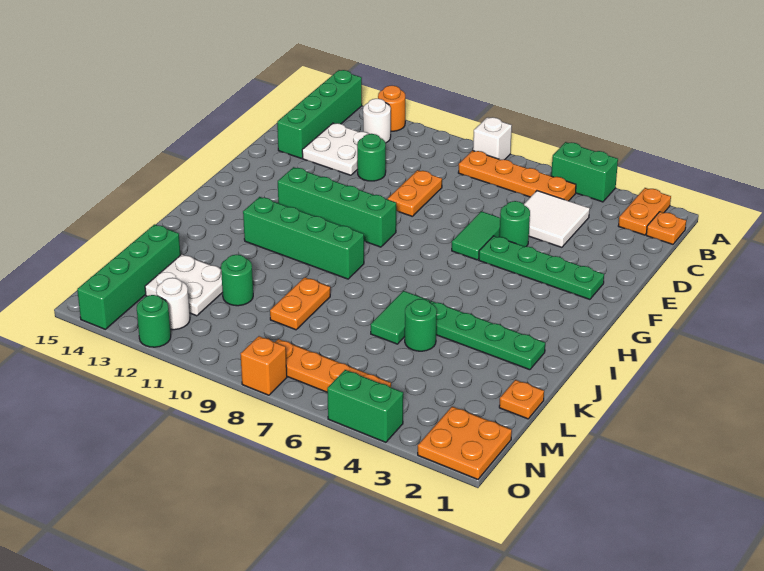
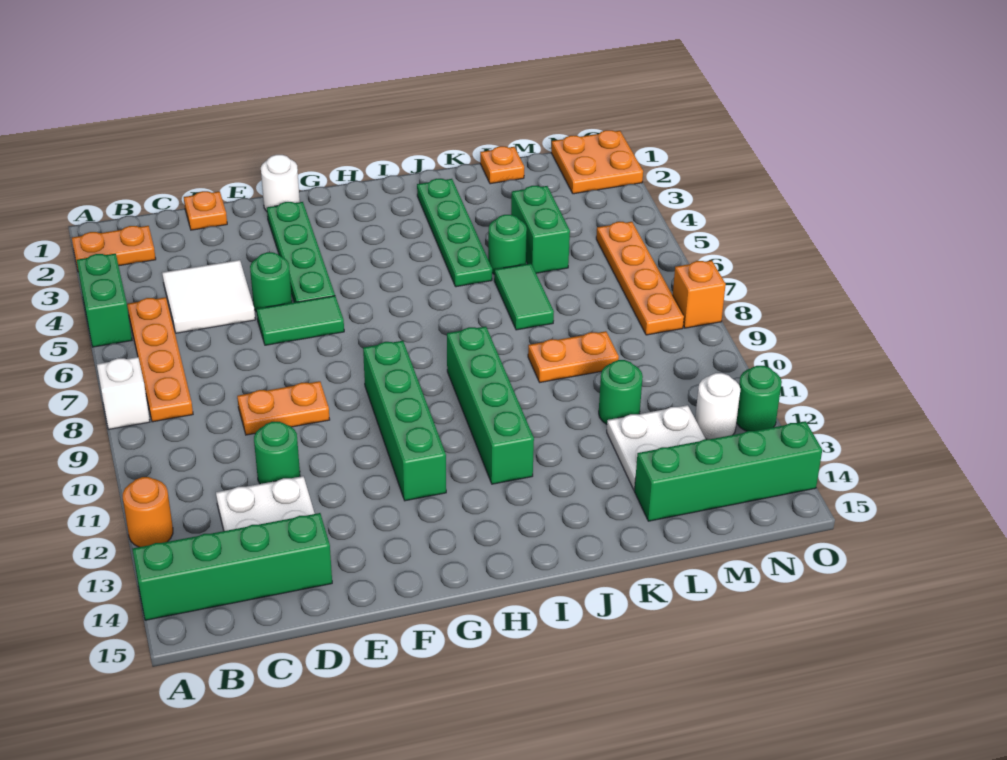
orange plate B1 level 1 -> orange plate D1 level 1
white round brick B12 level 1 -> white round brick F1 level 1
green tile J6:K6 level 1 -> green tile K6:K7 level 1
green brick O4:O5 level 1 -> green brick L4:L5 level 1

